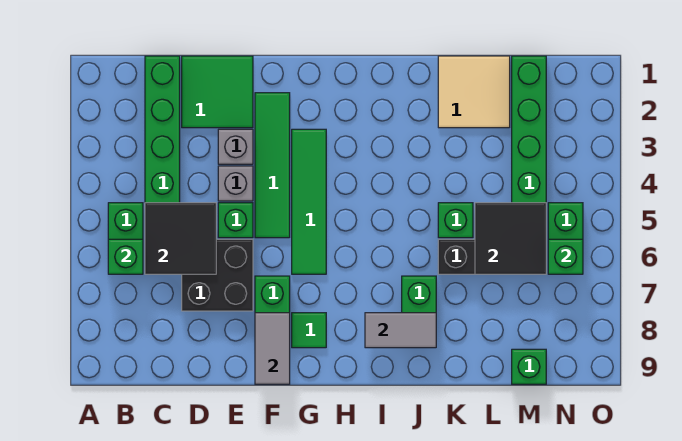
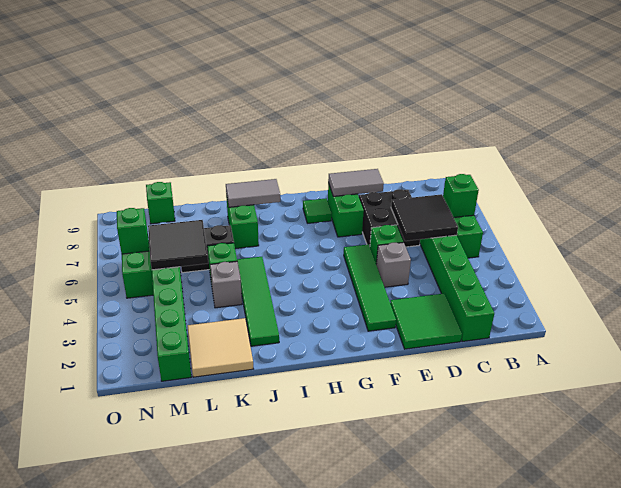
grey brick E3 level 1 -> grey brick K4 level 1
grey tile F8:F9 level 2 -> grey tile E8:F8 level 2
green tile G3:G6 level 1 -> green tile J2:J5 level 1

